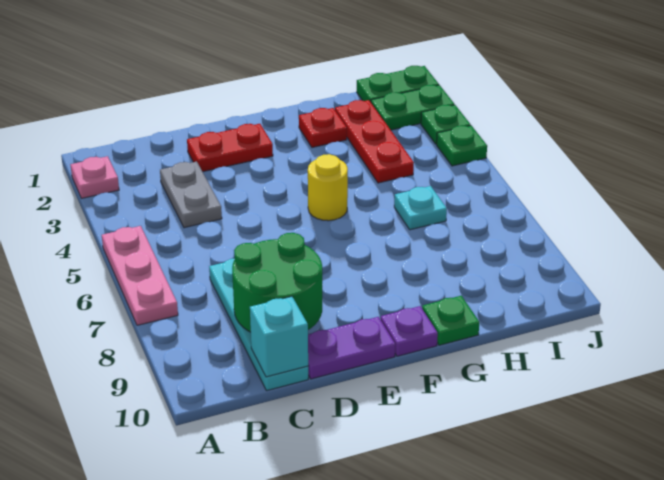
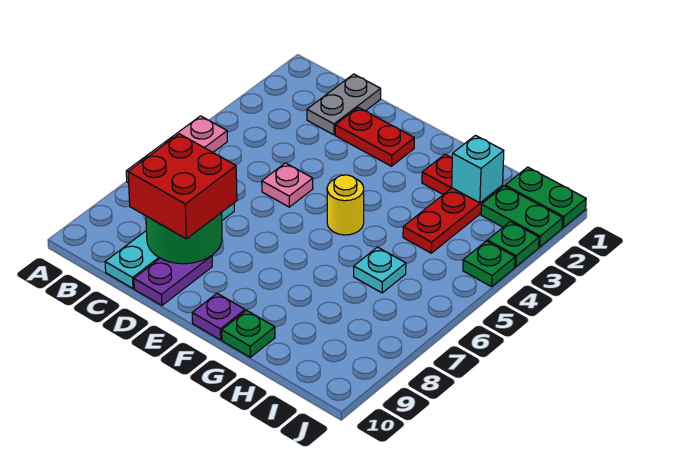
pink plate A2 level 1 -> pink plate D5 level 1
grey plate C3:C4 level 1 -> grey plate C1:C2 level 1
none -> red brick C8:D9 level 3
cyan brick C10 level 2 -> cyan brick H2 level 2
purple plate D10:E10 level 1 -> purple plate D9:D10 level 1

